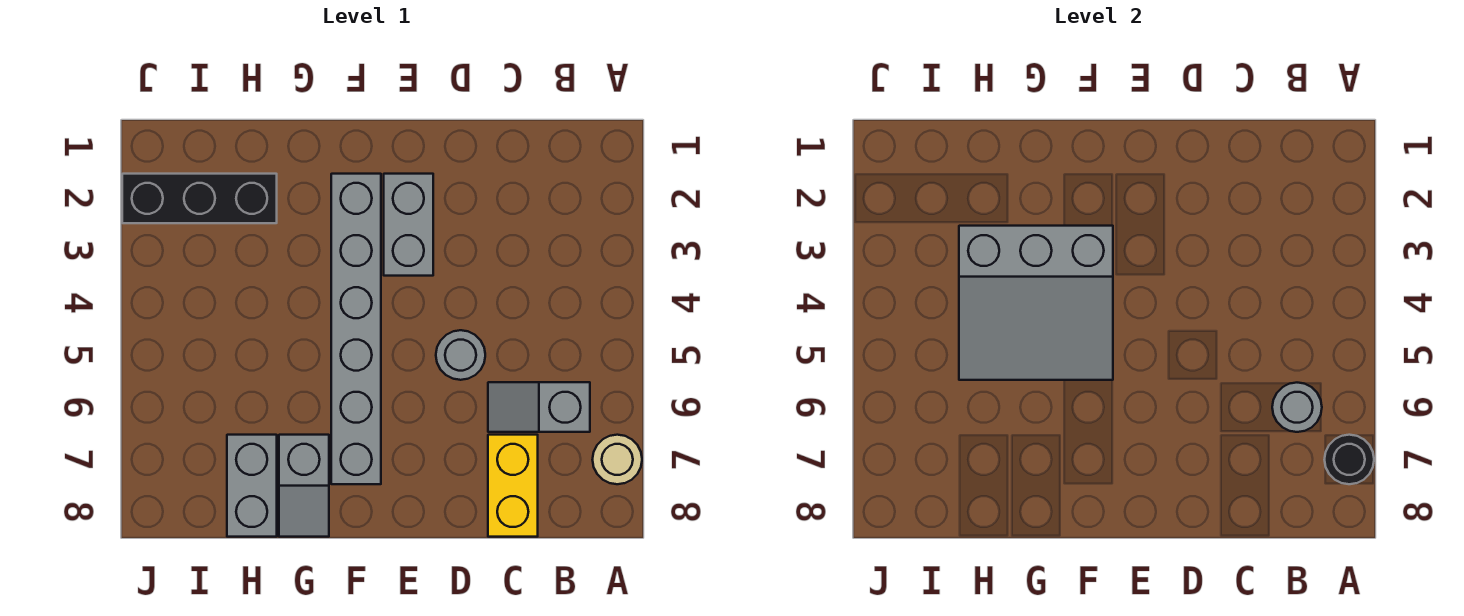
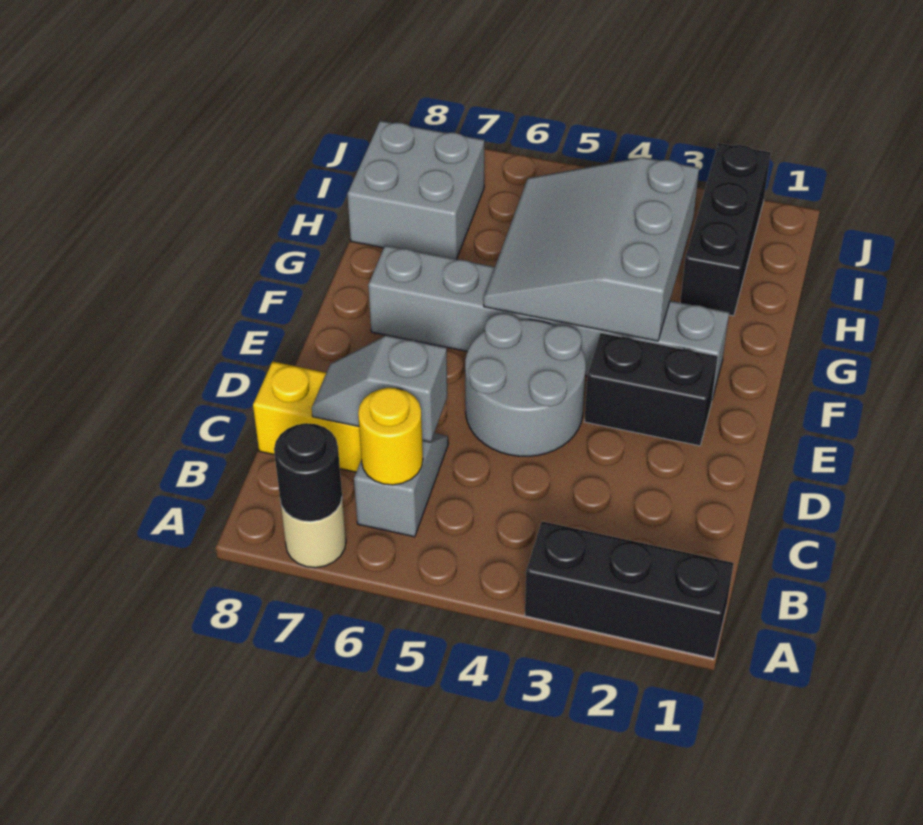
none -> black brick A1:A3 level 1
grey round brick B6 level 2 -> yellow round brick B6 level 2
grey round brick D5 level 1 -> grey round brick D4:E5 level 1
grey brick E2:E3 level 1 -> black brick E2:E3 level 1
grey slope G7:G8 level 1 top 7 -> grey slope C6:C7 level 2 top 6
grey brick H7:H8 level 1 -> grey brick H7:I8 level 1

